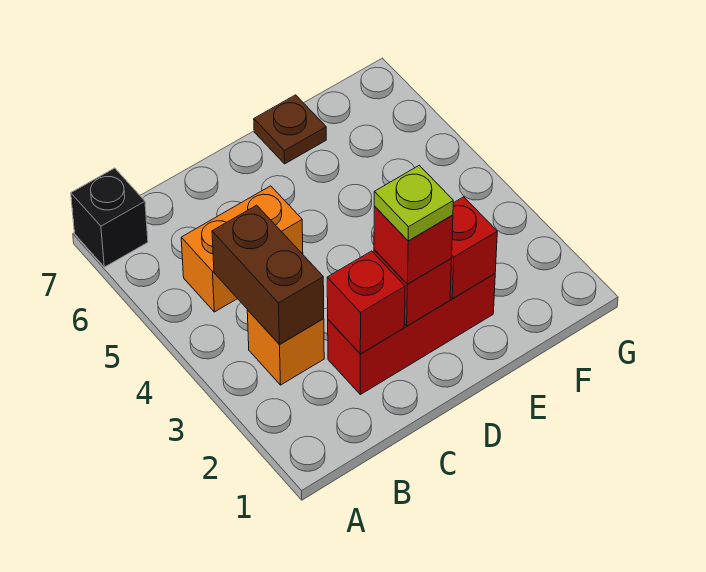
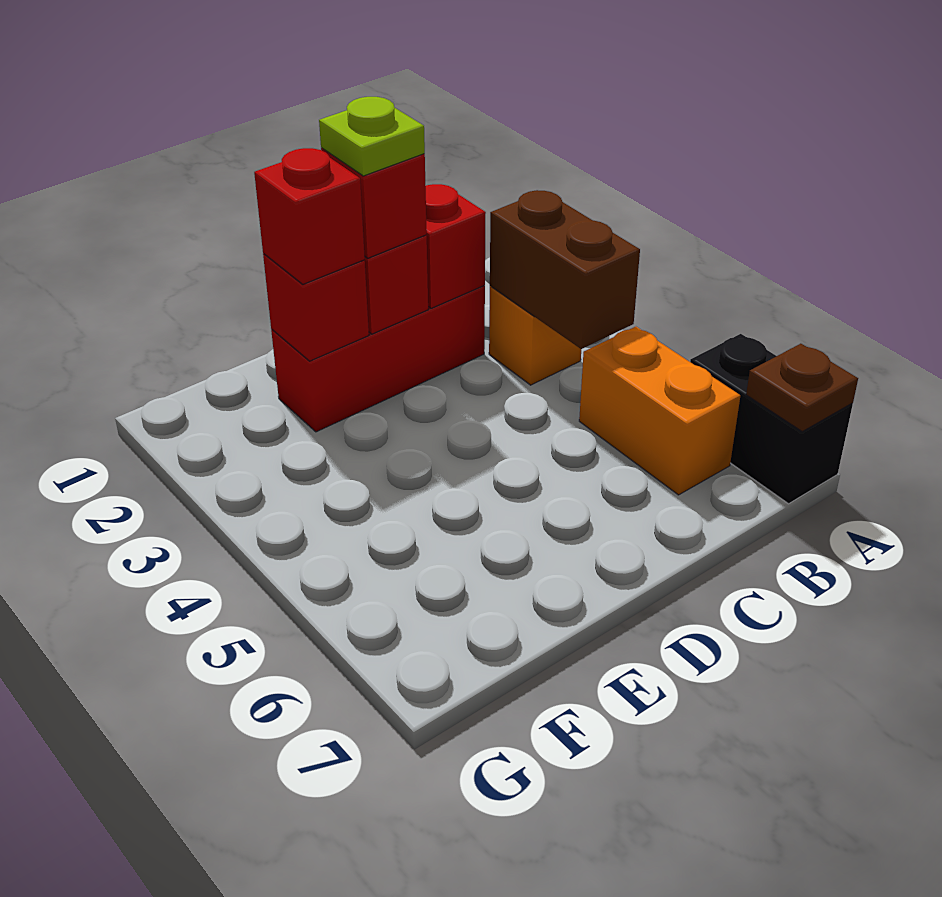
black brick A7 level 1 -> black brick A6:A7 level 1
orange brick B5:C5 level 1 -> orange brick B5:B6 level 1
none -> red brick E2 level 3
brown plate E7 level 1 -> brown plate A7 level 2

